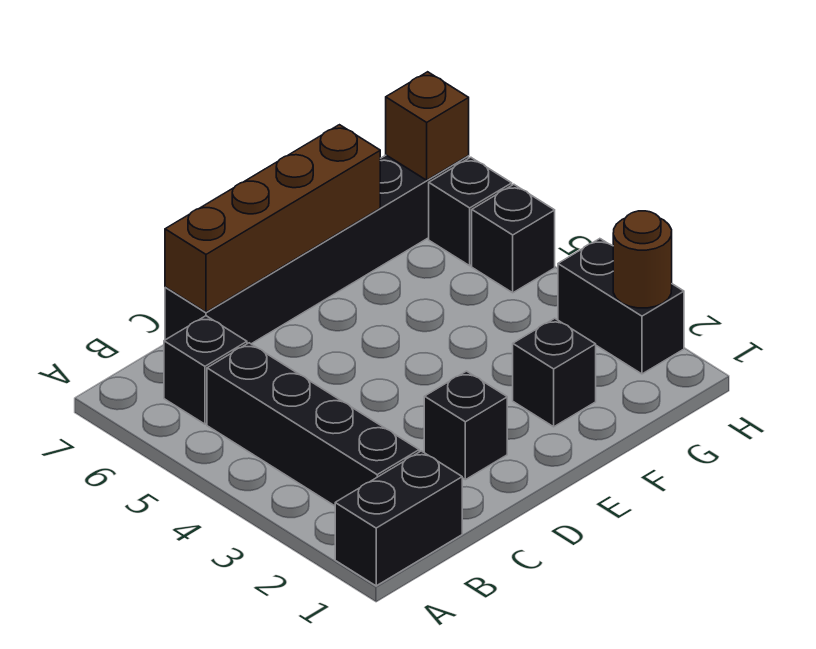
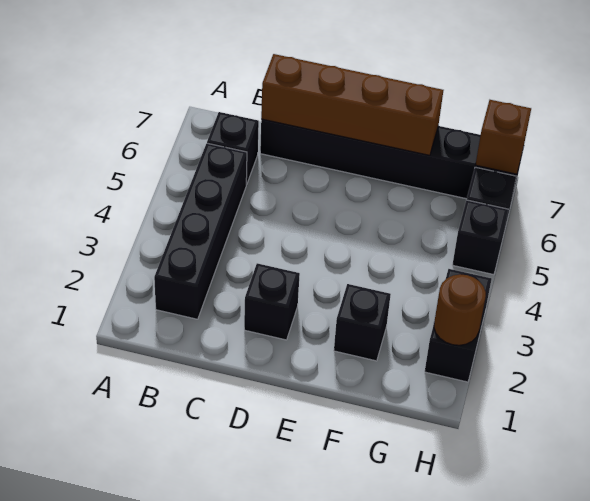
black brick A1:B1 level 1 -> none

